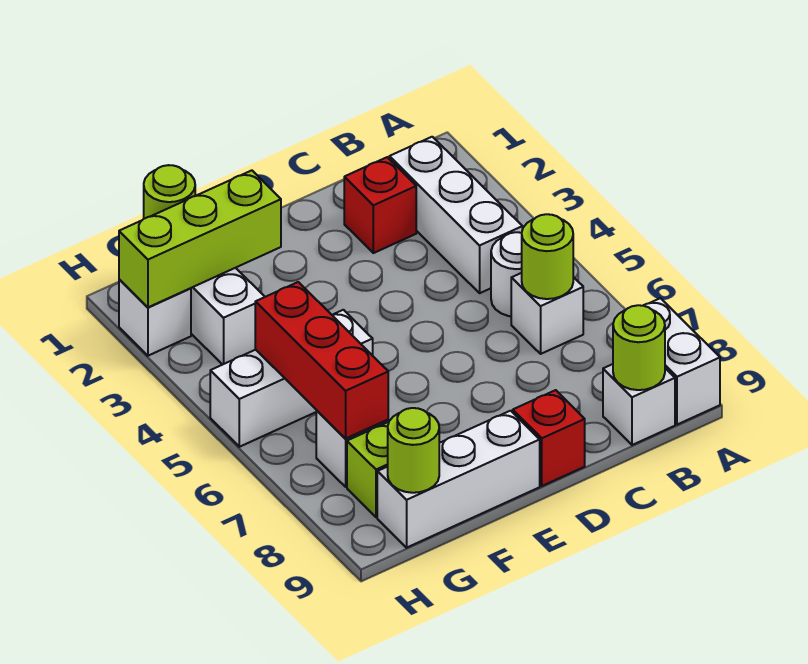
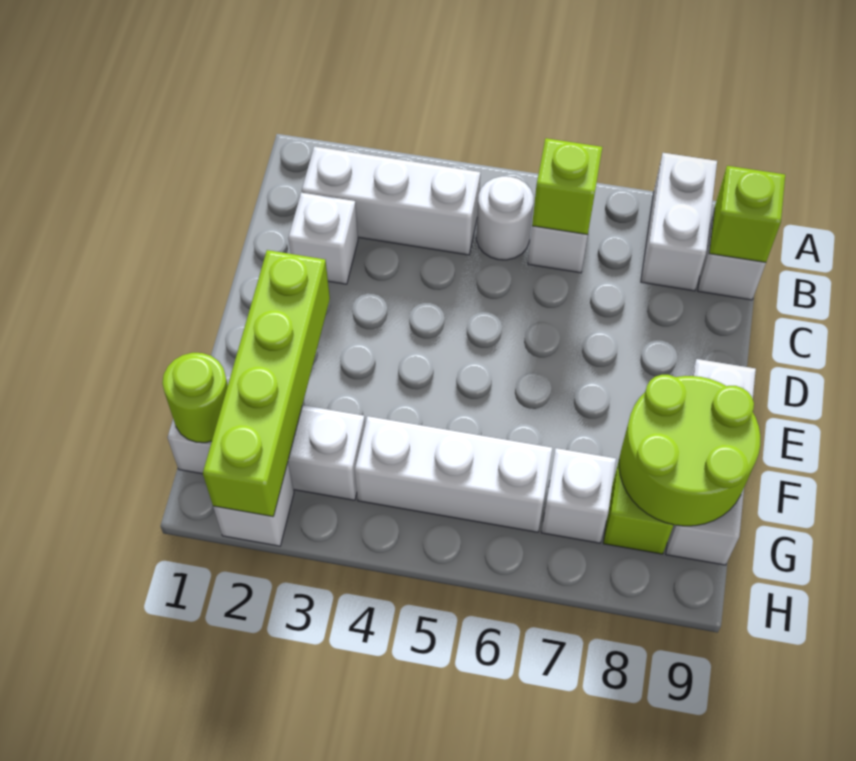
white brick A8:A9 level 1 -> white brick A8:B8 level 1
lime round brick B6 level 2 -> lime brick B6 level 2
lime round brick B9 level 2 -> lime brick B9 level 2
red brick C2 level 1 -> white brick C2 level 1
red brick D9 level 1 -> none
lime brick F2:H2 level 2 -> lime brick E2:H2 level 2
white brick F5:H5 level 1 -> white brick G4:G6 level 1
red brick G5:G7 level 2 -> none
lime round brick G9 level 2 -> lime round brick F8:G9 level 2

